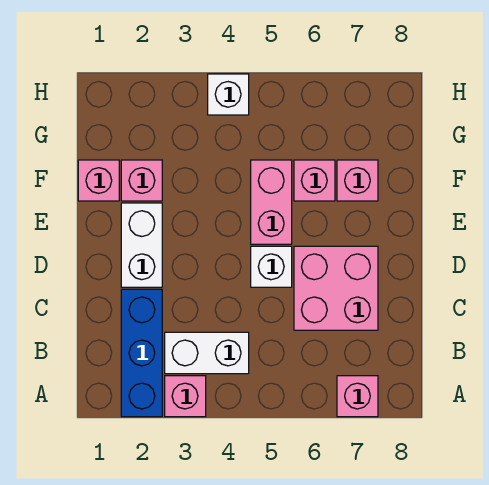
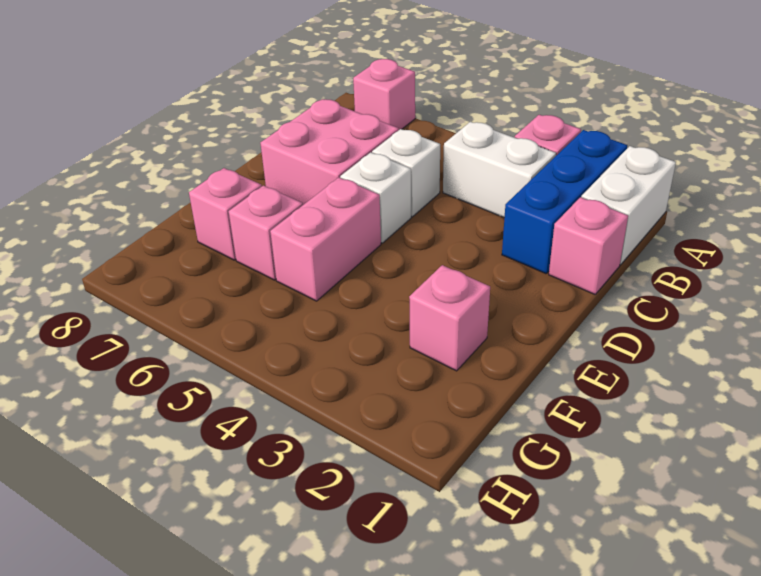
white brick D2:E2 level 1 -> white brick A1:B1 level 1
pink brick F1 level 1 -> pink brick C1 level 1
white brick H4 level 1 -> white brick C5 level 1

